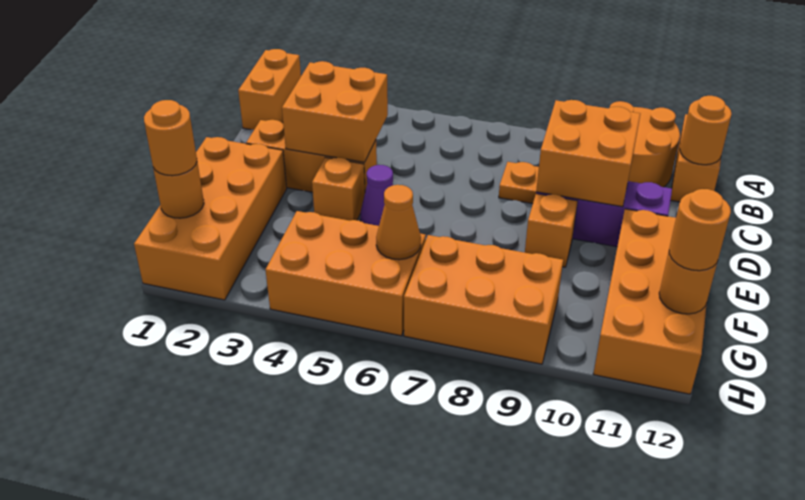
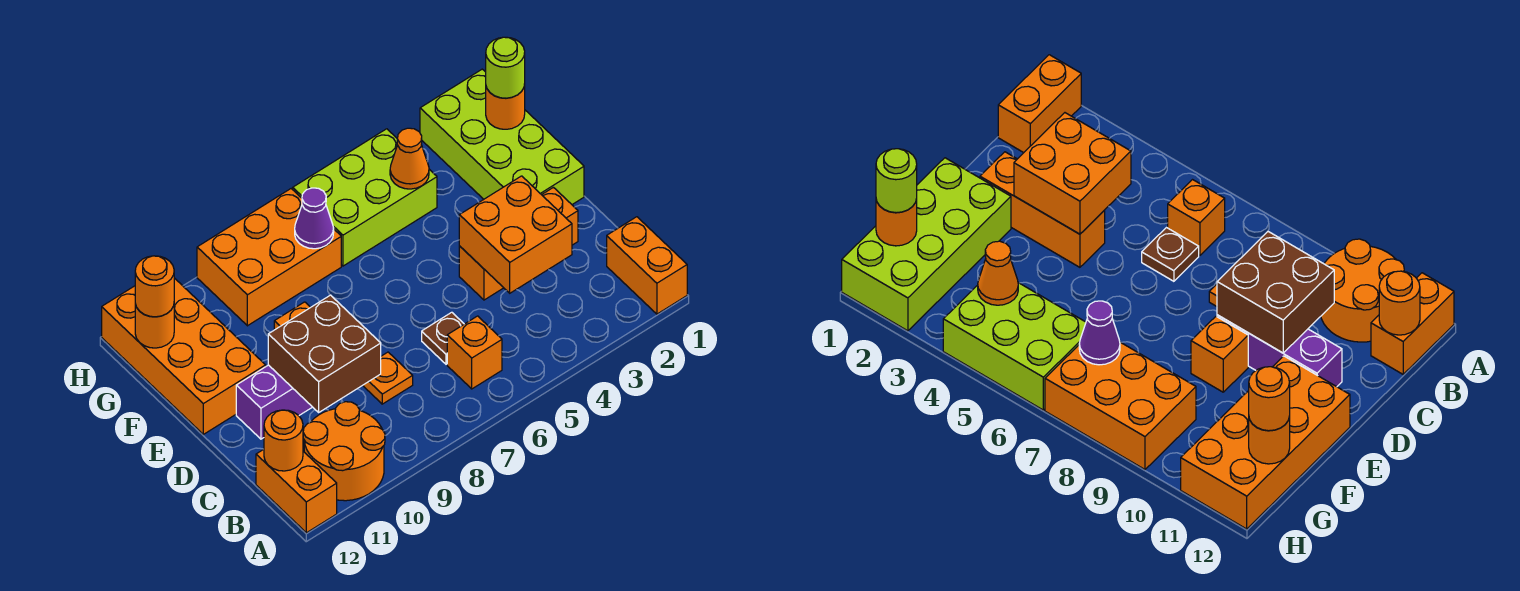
none -> brown plate C6 level 1
orange brick C9:D10 level 2 -> brown brick C9:D10 level 2
orange brick E1:H2 level 1 -> lime brick E1:H2 level 1
orange brick E4 level 1 -> orange brick B6 level 1
purple cone E5 level 1 -> purple cone G7 level 2
orange round brick G1 level 3 -> lime round brick G1 level 3
orange brick G4:H6 level 1 -> lime brick G4:H6 level 1
orange cone G6 level 2 -> orange cone G4 level 2

